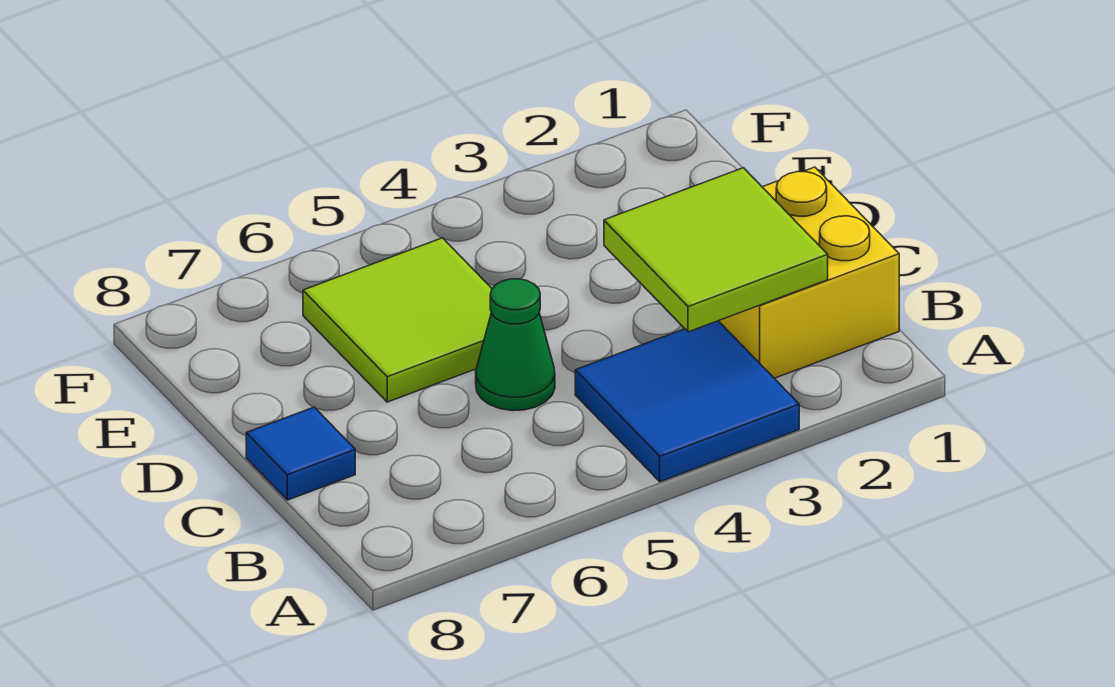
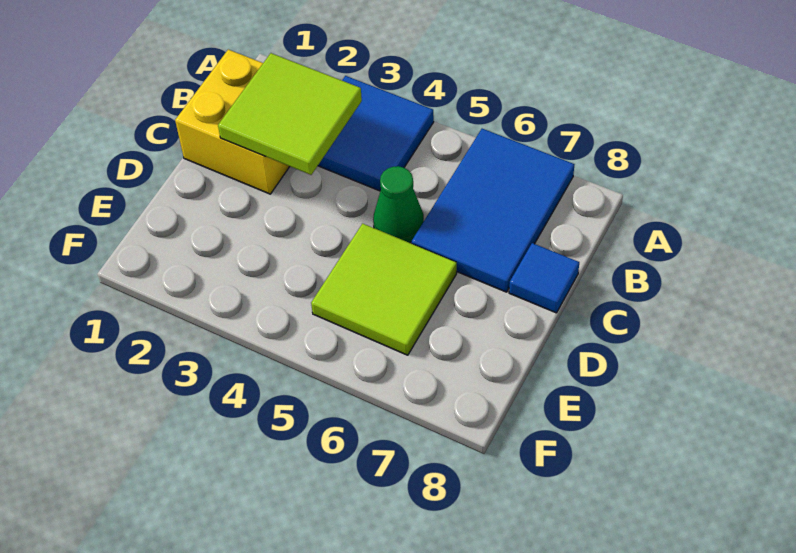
none -> blue tile A6:C7 level 1

